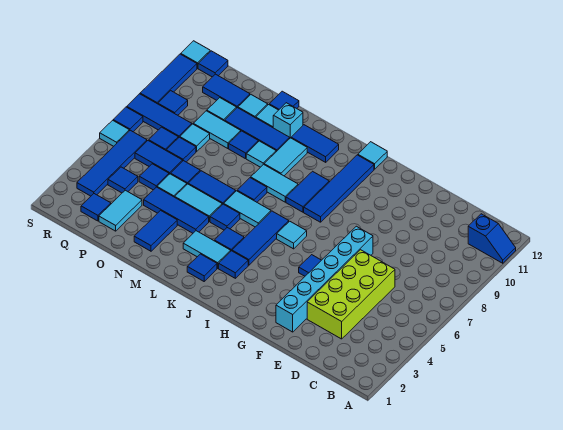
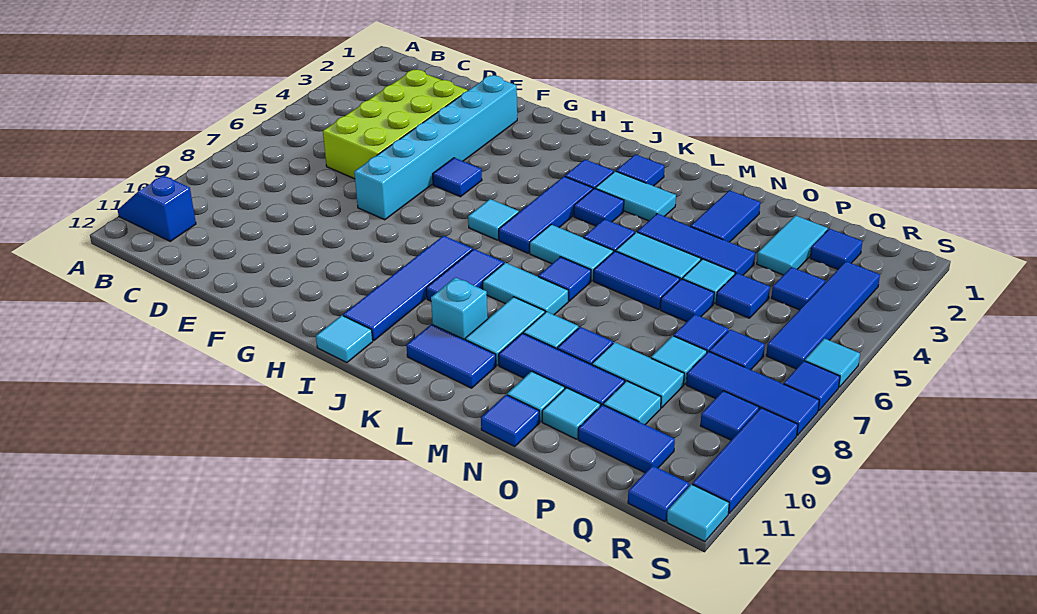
cyan brick M11 level 1 -> cyan brick K10 level 1
blue tile P6:Q6 level 1 -> none

